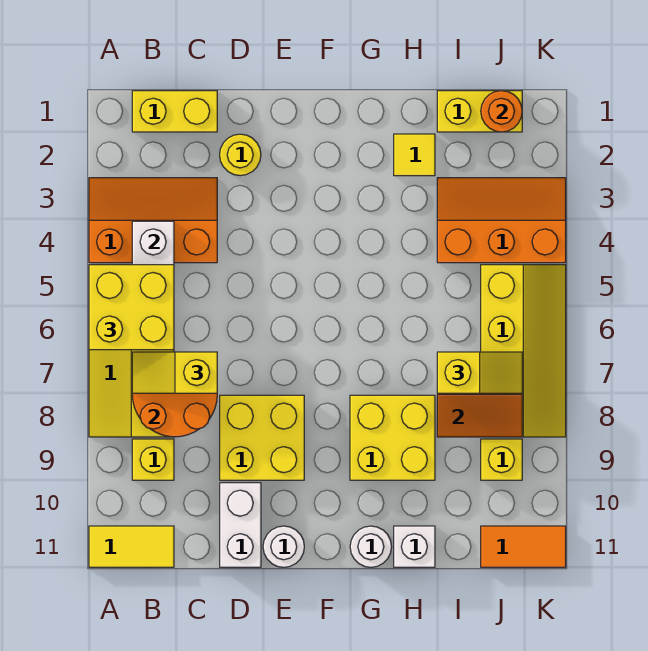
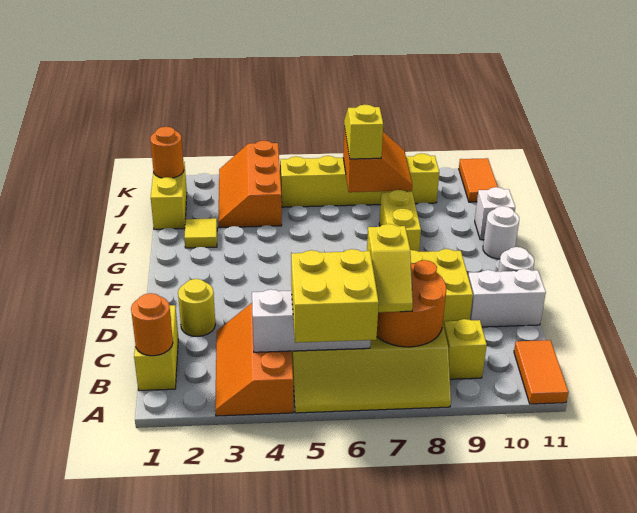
yellow tile A11:B11 level 1 -> orange tile A11:B11 level 1
none -> orange round brick B1 level 2
yellow brick G8:H9 level 1 -> yellow brick G8:H8 level 1

